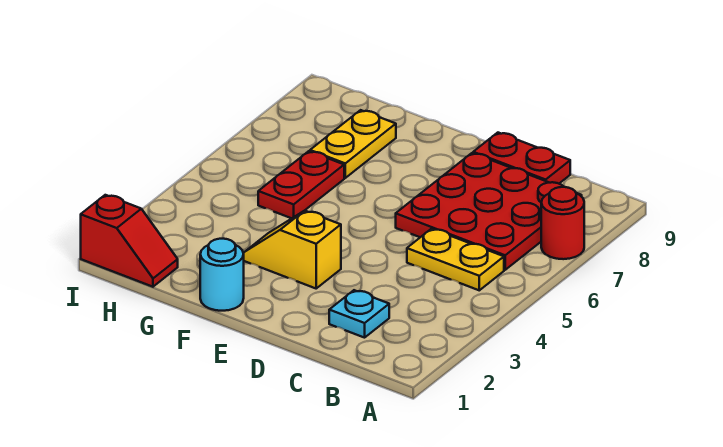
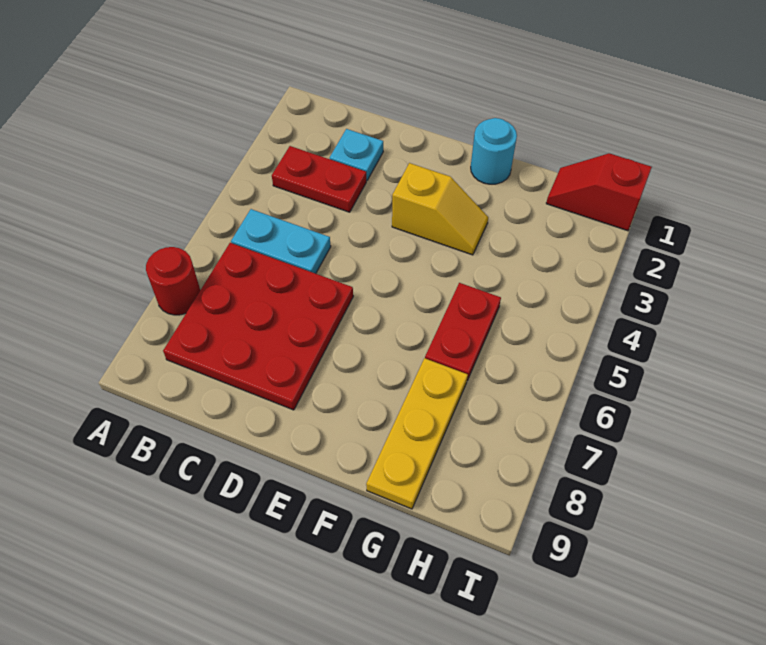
yellow plate B5:C5 level 1 -> cyan plate B5:C5 level 1
red plate C9:D9 level 1 -> red plate B3:C3 level 1
yellow plate G7:G8 level 1 -> yellow plate G7:G9 level 1

